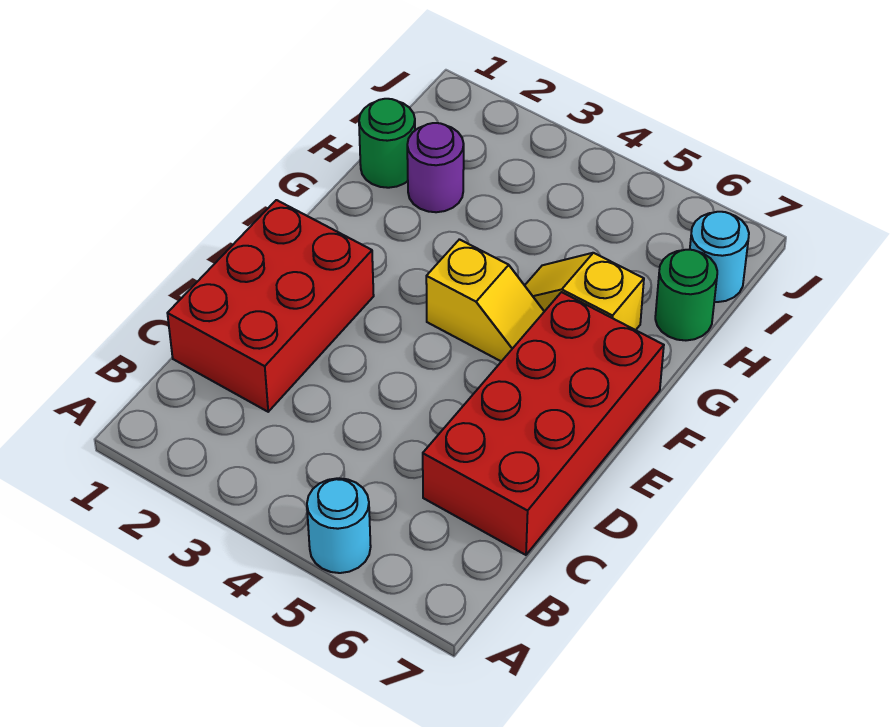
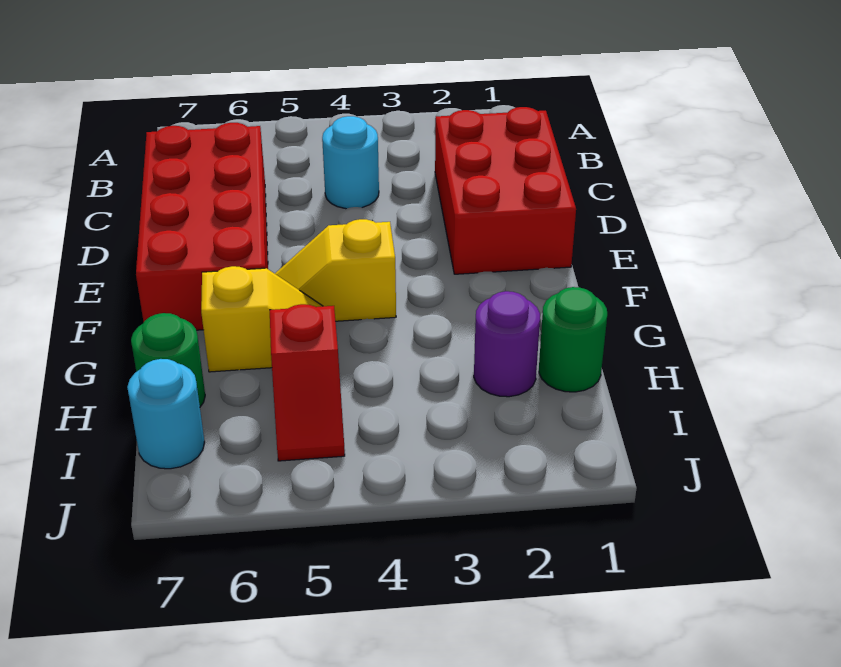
cyan round brick A5 level 1 -> cyan round brick C4 level 1
none -> red slope H5:I5 level 1 top H

